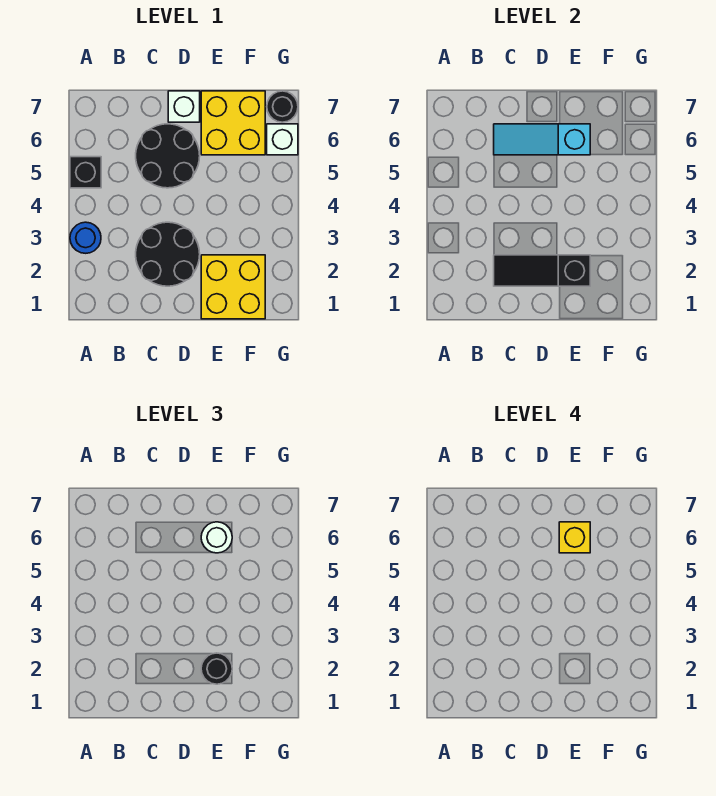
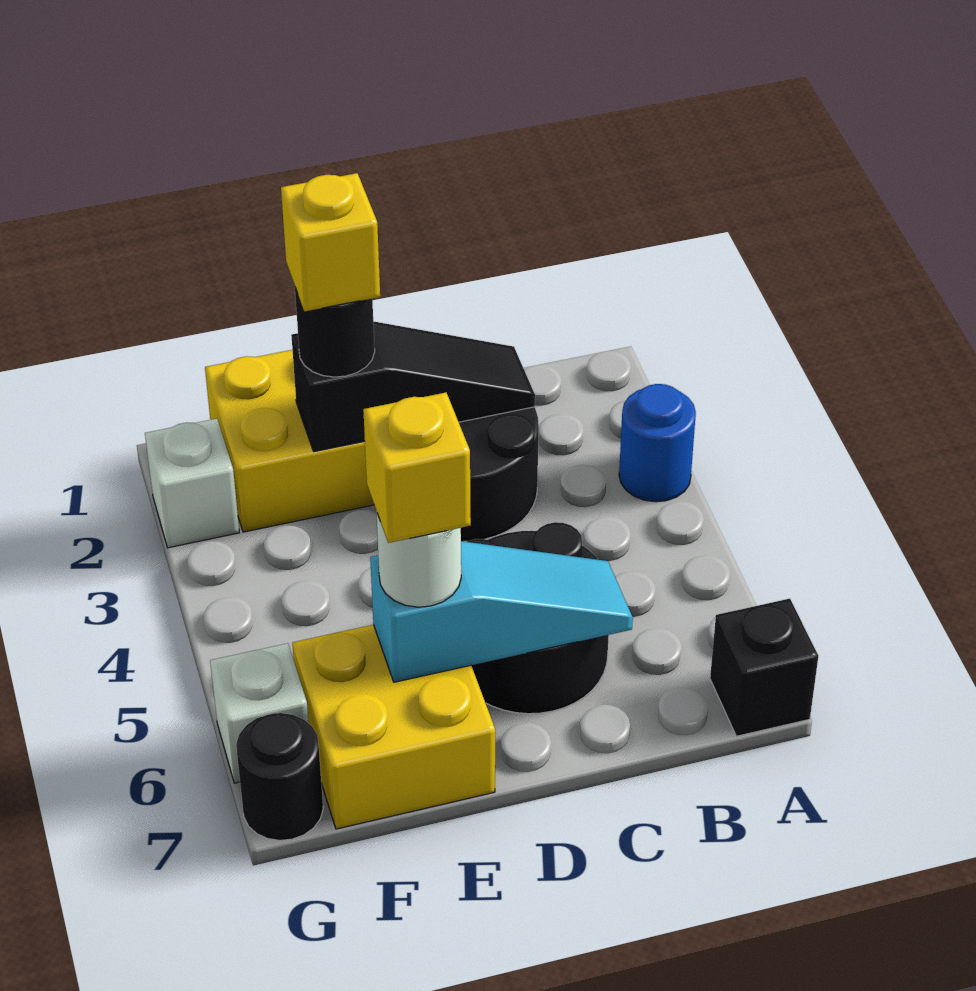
black brick A5 level 1 -> black brick A7 level 1
white brick D7 level 1 -> white brick G2 level 1
none -> yellow brick E2 level 4

